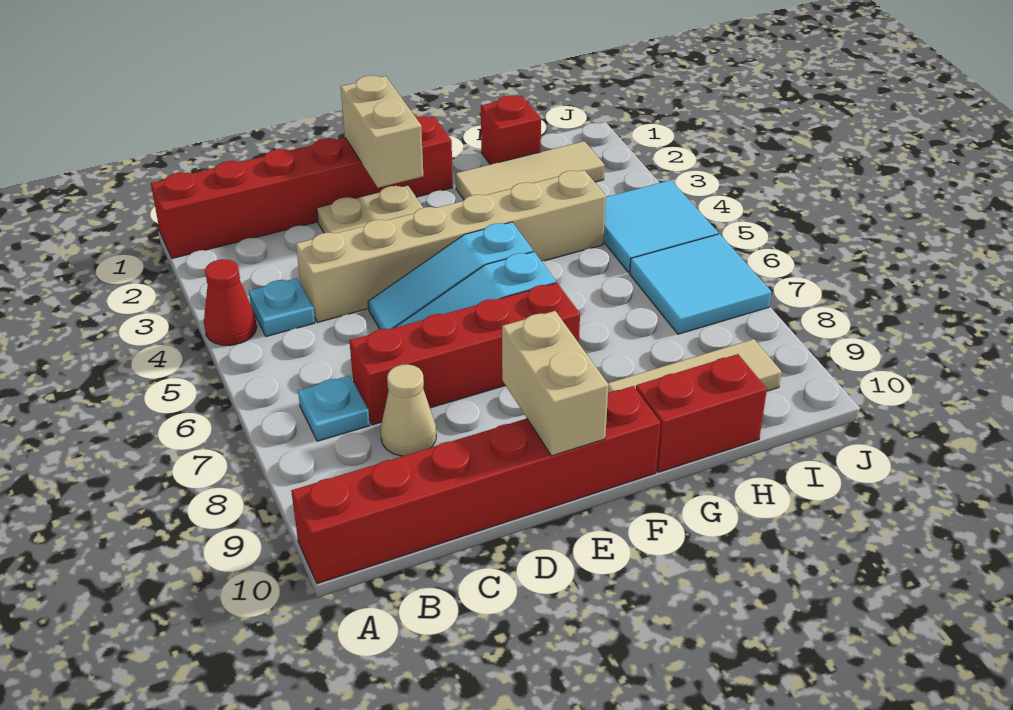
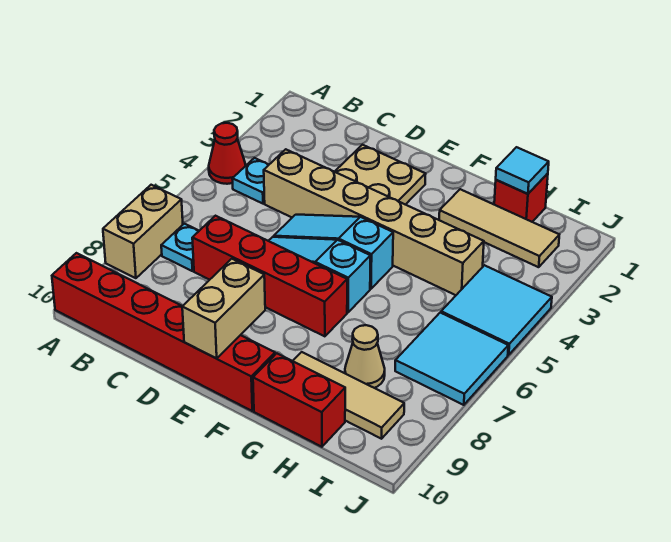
red brick A1:F1 level 1 -> none
tan cone C8 level 1 -> tan cone H8 level 1
tan brick E1:E2 level 2 -> tan brick A7:A8 level 1
none -> cyan tile H1 level 2

